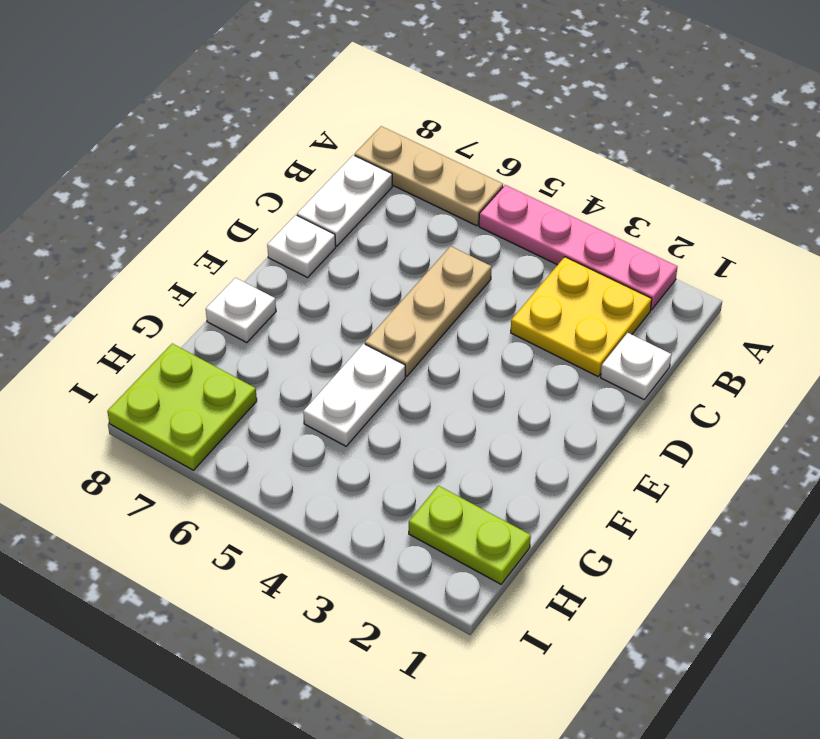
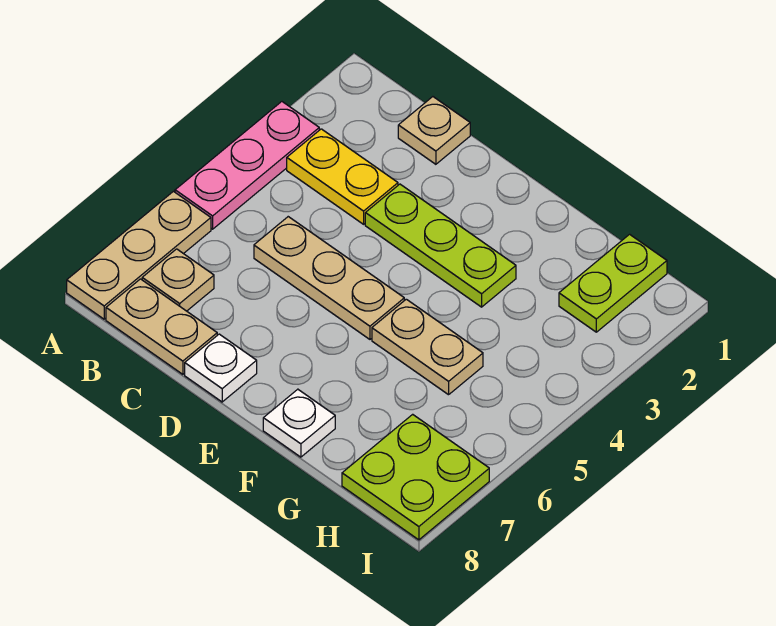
pink plate A2:A5 level 1 -> pink plate A3:A5 level 1
yellow plate B2:C3 level 1 -> yellow plate B3:C3 level 1
none -> tan plate B7 level 1
white plate B8:C8 level 1 -> tan plate B8:C8 level 1
white plate C1 level 1 -> tan plate C1 level 1
none -> lime plate D3:F3 level 1
white plate F5:G5 level 1 -> tan plate F5:G5 level 1

